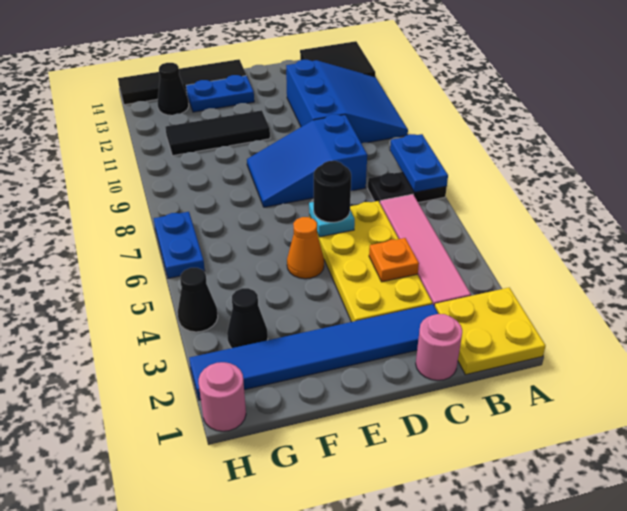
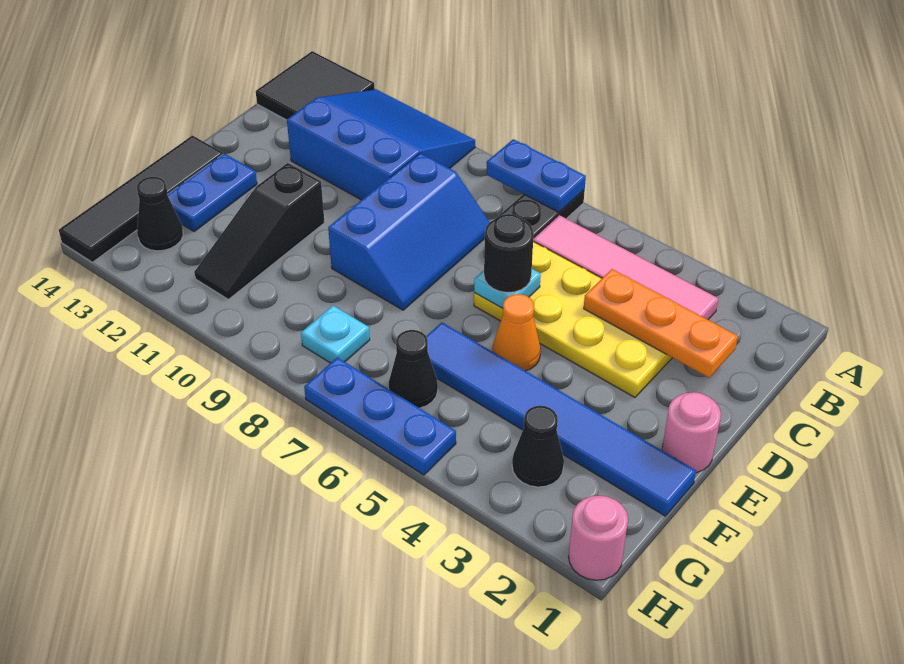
yellow plate A1:B2 level 1 -> none
pink round brick C1 level 1 -> pink round brick E1 level 1
blue tile C2:H2 level 1 -> blue tile F1:F6 level 1
orange plate C4 level 2 -> orange plate C2:C4 level 2
blue slope C8:E9 level 1 top C -> blue slope C8:E9 level 1 top 9
black tile E11:G11 level 1 -> black slope E11:G11 level 1 top E
none -> cyan plate G8 level 1
black cone H4 level 1 -> black cone G6 level 1
blue plate H6:H7 level 1 -> blue plate H5:H7 level 1

